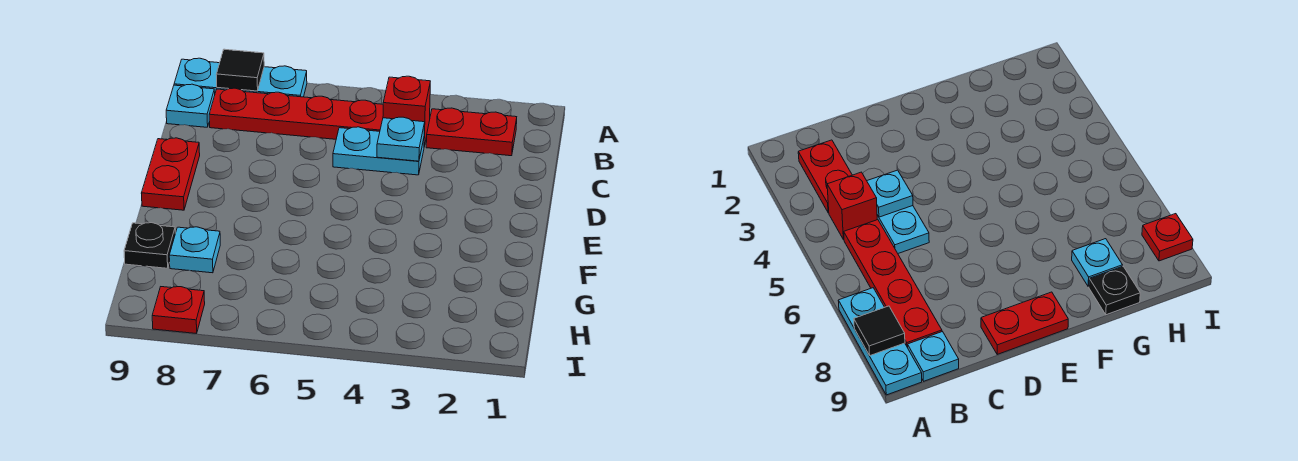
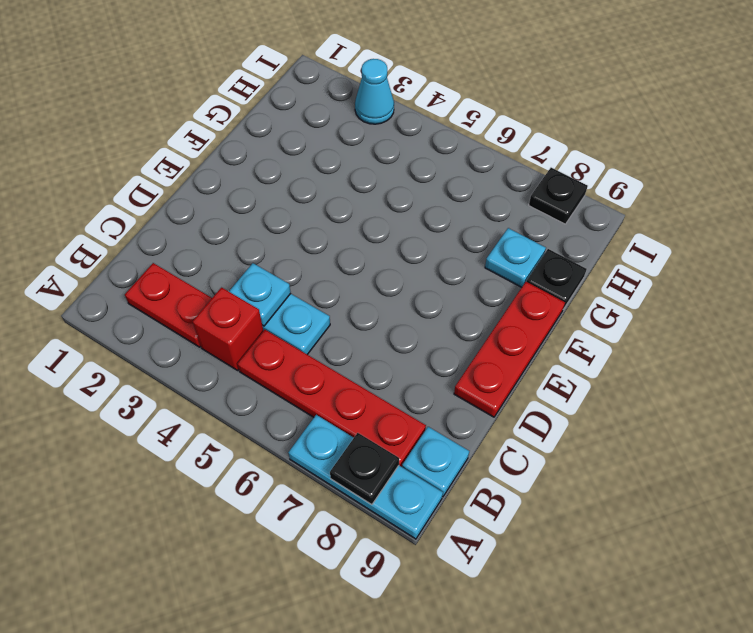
black tile A8 level 2 -> black plate A8 level 2
red plate D9:E9 level 1 -> red plate D9:F9 level 1
none -> cyan cone I3 level 1
red plate I8 level 1 -> black plate I8 level 1

